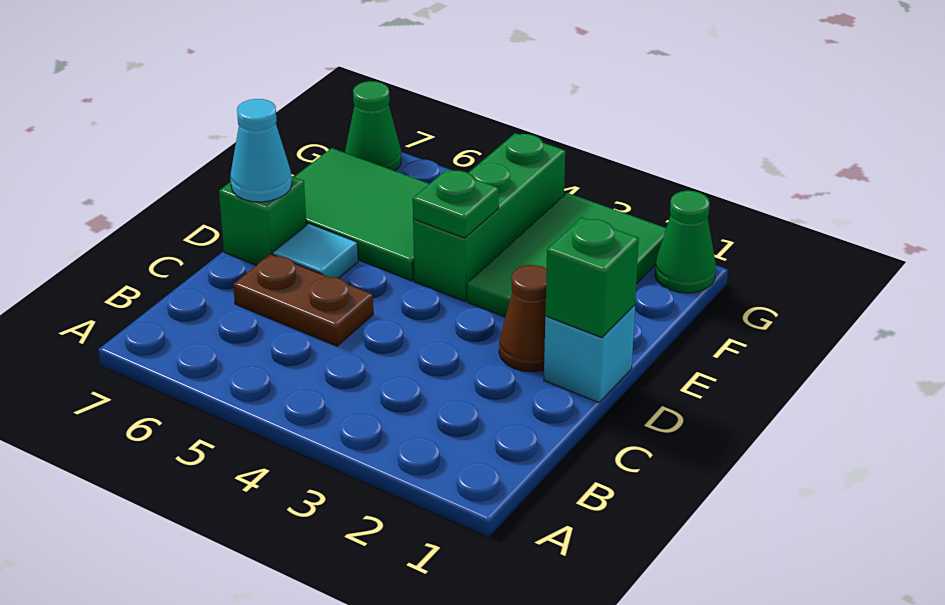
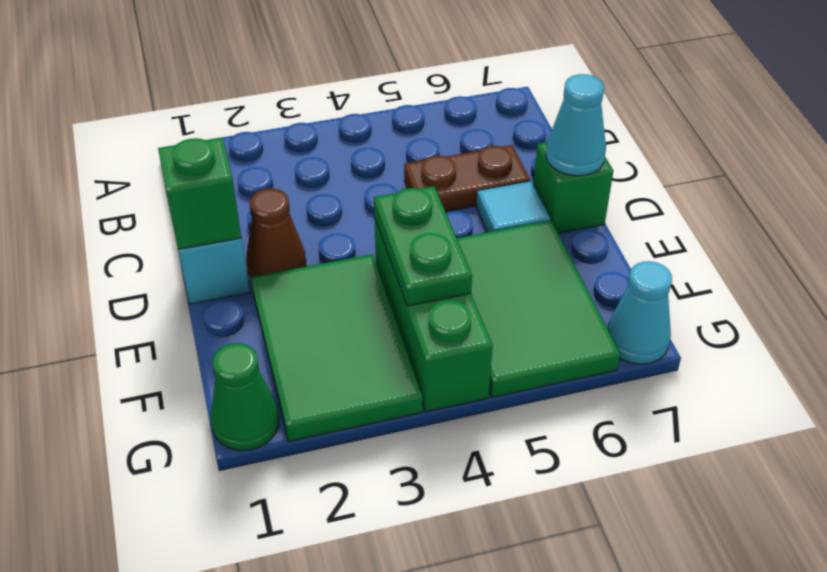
green plate E4 level 2 -> green plate E4:F4 level 2
green tile E5:F7 level 1 -> green tile E5:G6 level 1
green cone G7 level 1 -> cyan cone G7 level 1

